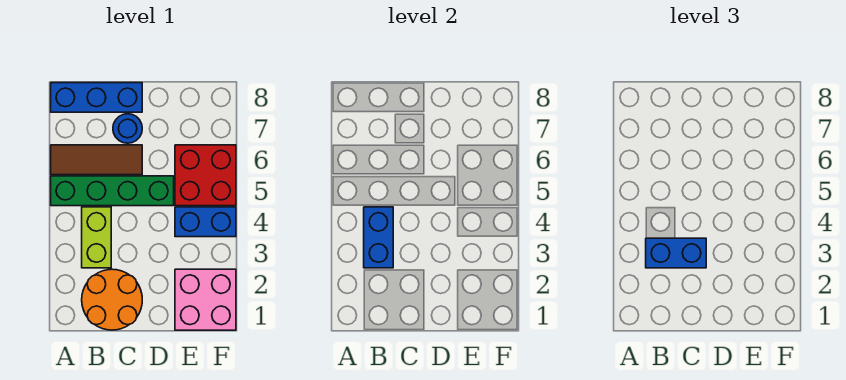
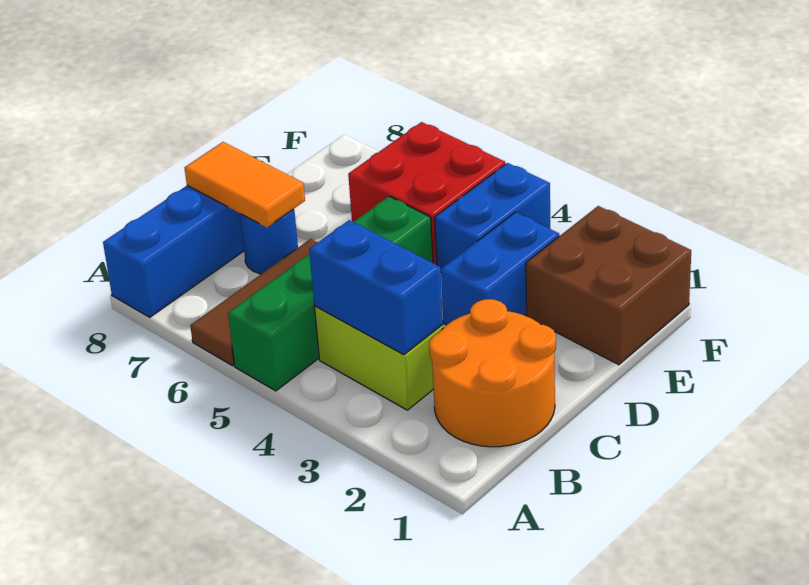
blue brick B3:C3 level 3 -> blue brick D3:E3 level 1
none -> orange tile C7:C8 level 2
pink brick E1:F2 level 1 -> brown brick E1:F2 level 1

